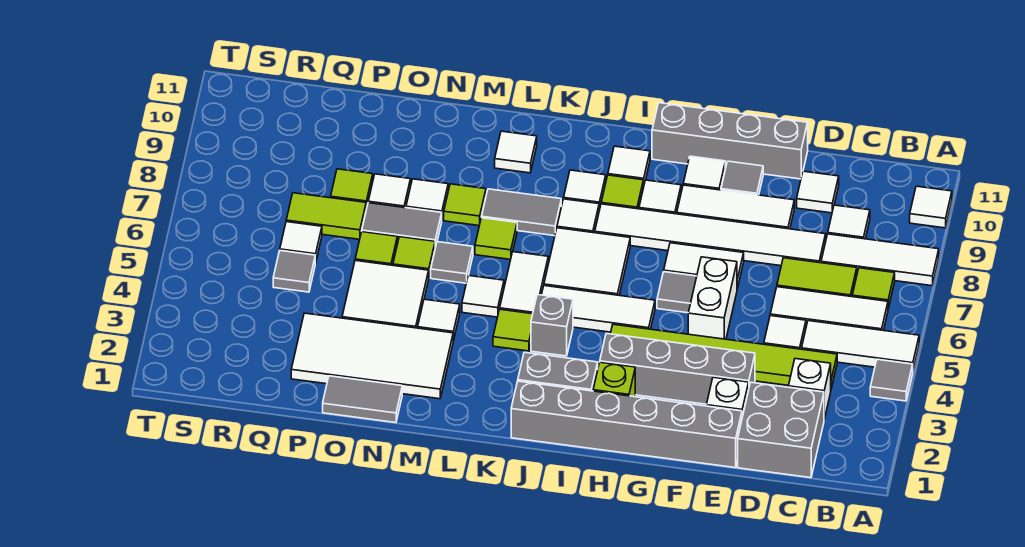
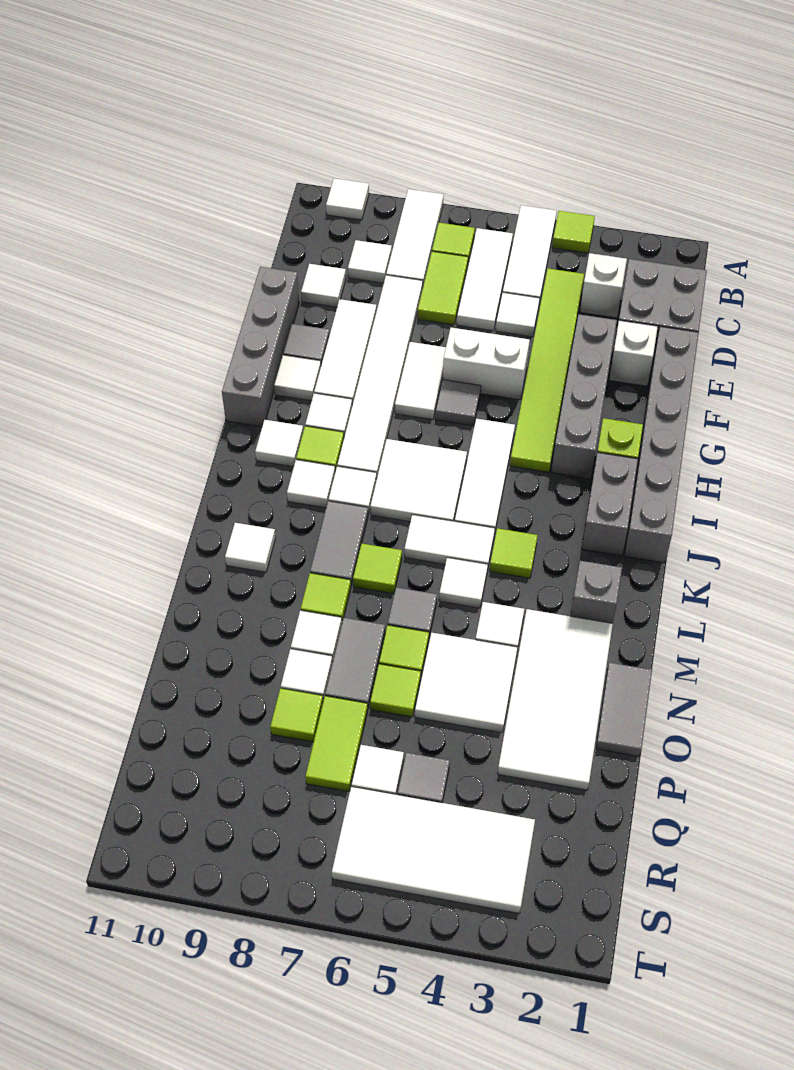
grey tile A4 level 1 -> lime tile A4 level 1
grey brick J4 level 1 -> grey brick L2 level 1
none -> white tile R3:S6 level 1

